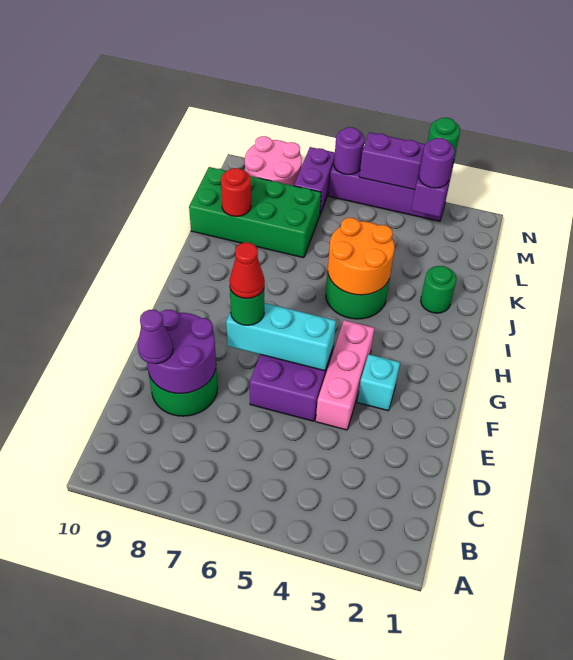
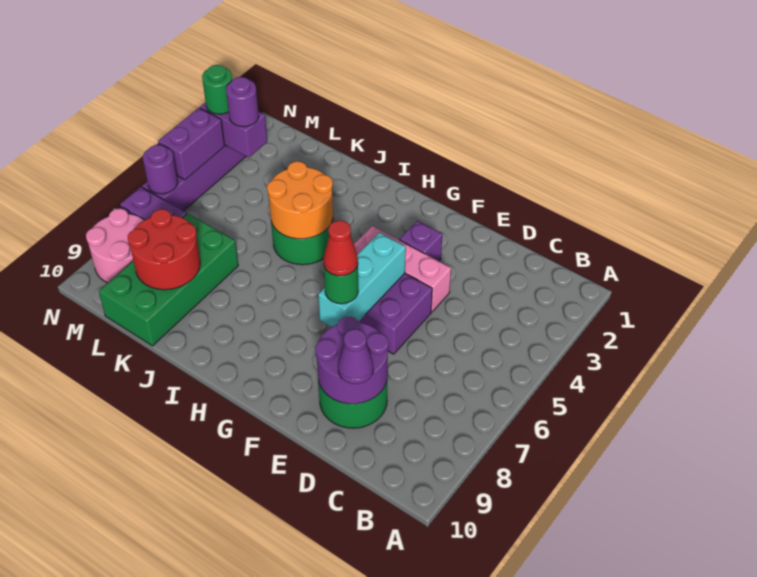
cyan brick F3 level 1 -> purple brick F3 level 1
green round brick J2 level 1 -> none
red round brick K9 level 2 -> red round brick K8:L9 level 2

